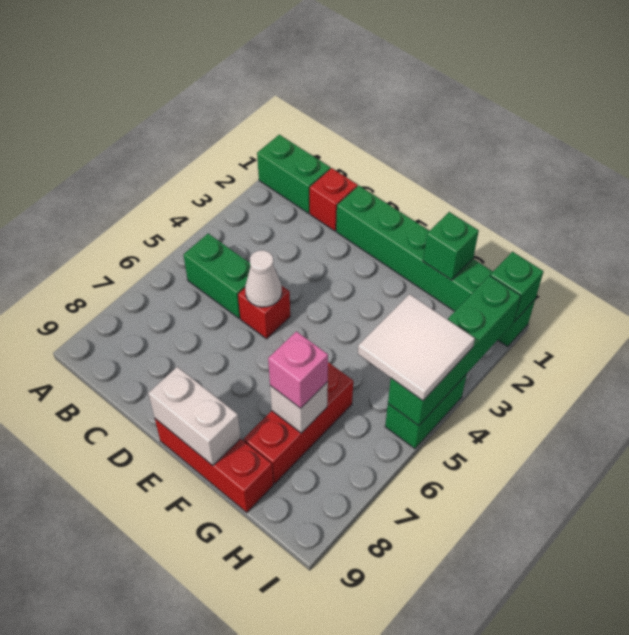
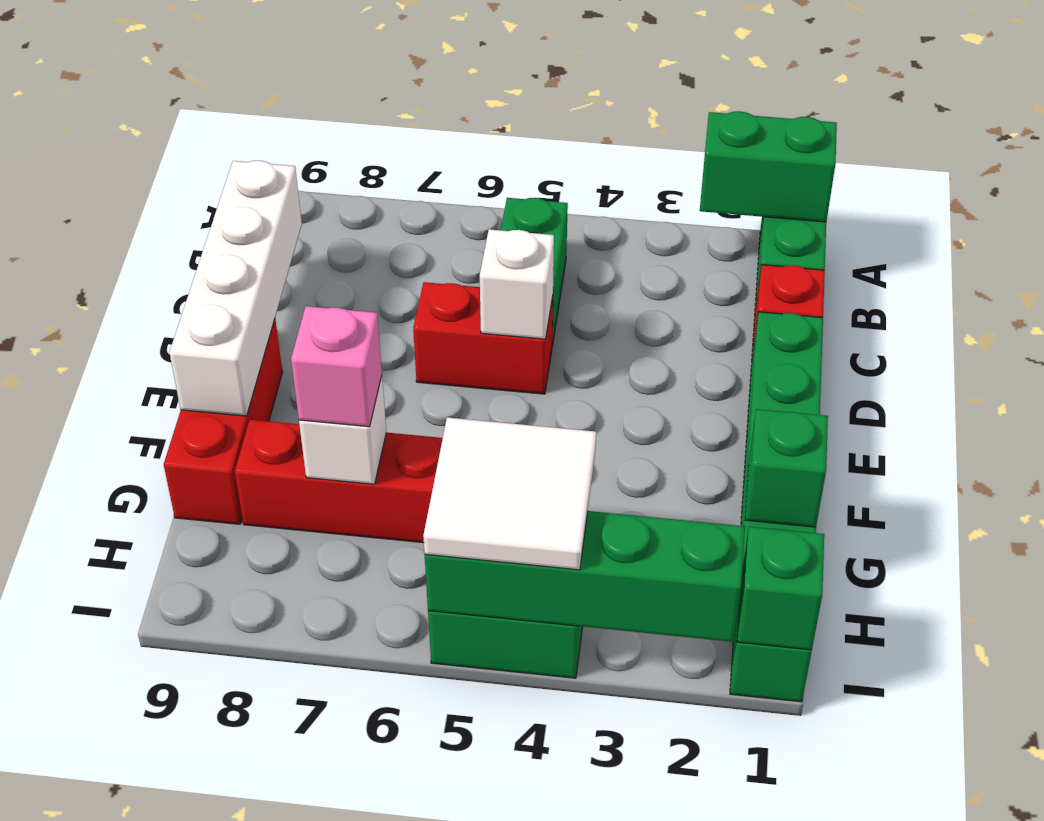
none -> green brick A1:A2 level 2
red brick D5 level 1 -> red brick D5:D6 level 1
white cone D5 level 2 -> white brick D5 level 2
white brick E9:F9 level 2 -> white brick C9:F9 level 2

